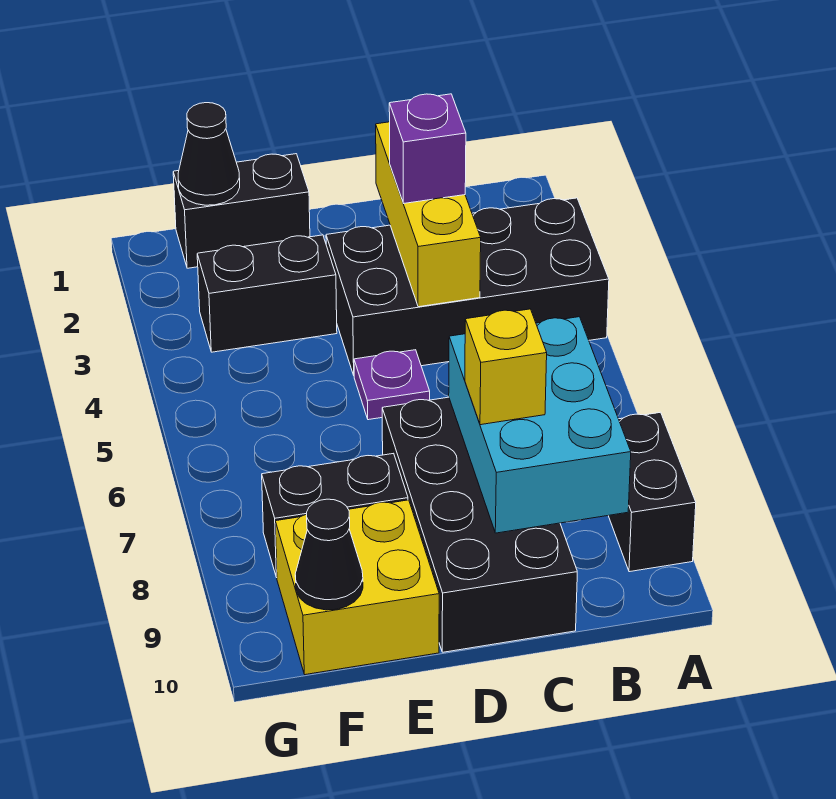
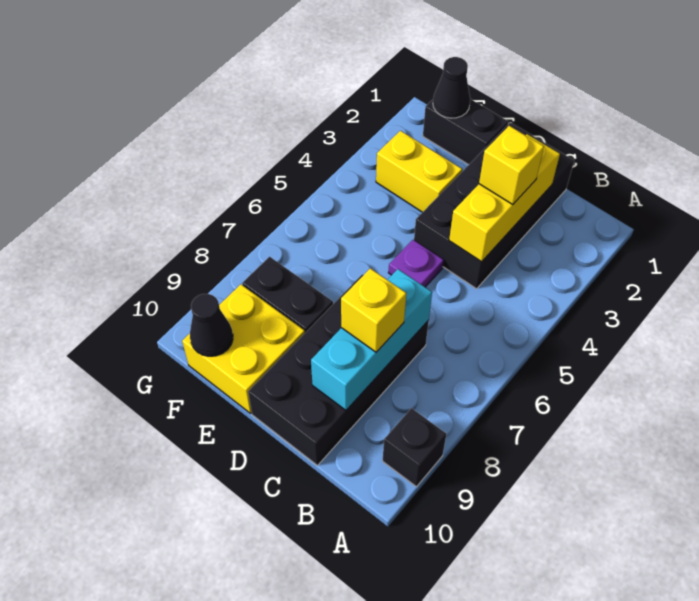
black brick A3:D4 level 1 -> black brick C1:D4 level 1
black brick A8:A9 level 1 -> black brick A9 level 1
cyan brick B7:C9 level 2 -> cyan brick C7:C9 level 2
purple brick C3 level 3 -> yellow brick C3 level 3
black brick E3:F3 level 1 -> yellow brick E3:F3 level 1

